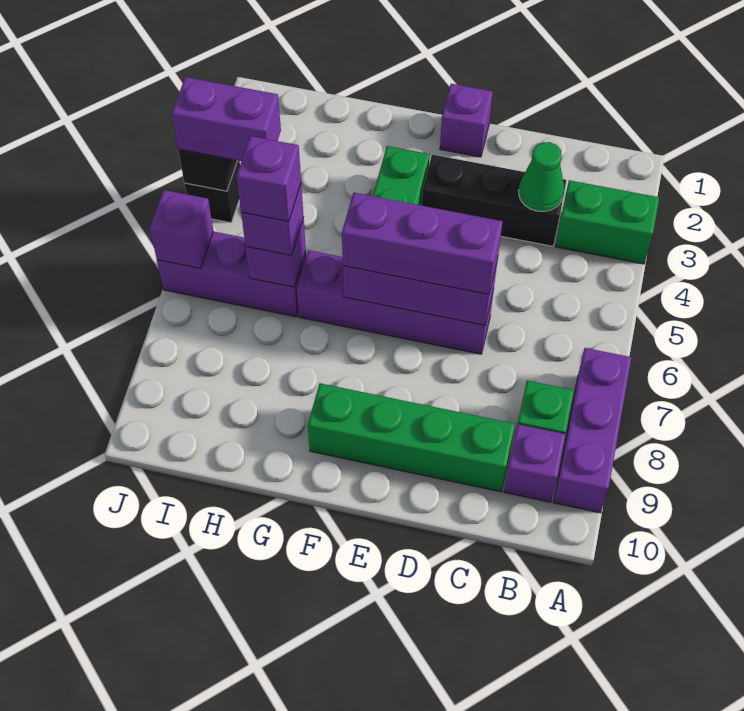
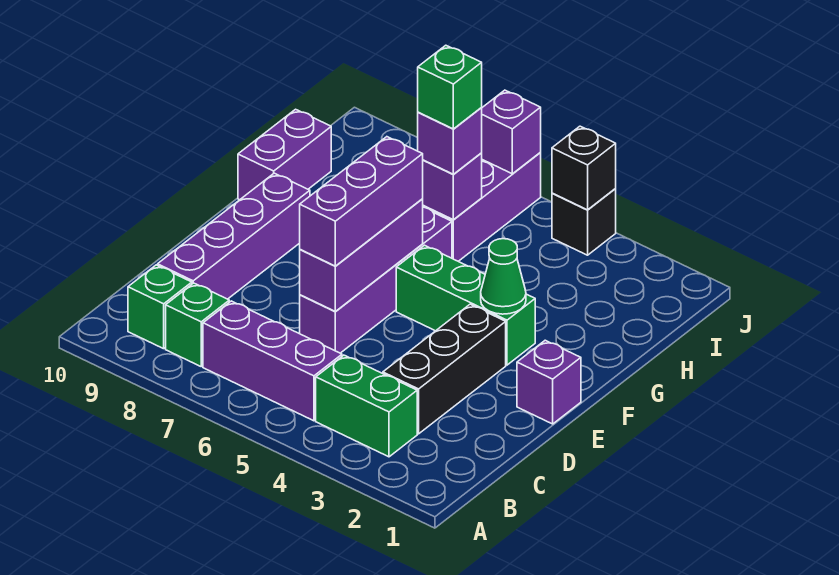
green brick A3:B3 level 1 -> green brick B3:B4 level 1
purple brick A7:A9 level 1 -> purple brick B5:B7 level 1
purple brick B9 level 1 -> green brick B9 level 1
green cone C3 level 2 -> green cone F3 level 2
green brick C9:F9 level 1 -> purple brick C9:F9 level 1
purple brick H6 level 4 -> green brick H6 level 4
purple brick I4:J4 level 3 -> purple brick G10:H10 level 1

